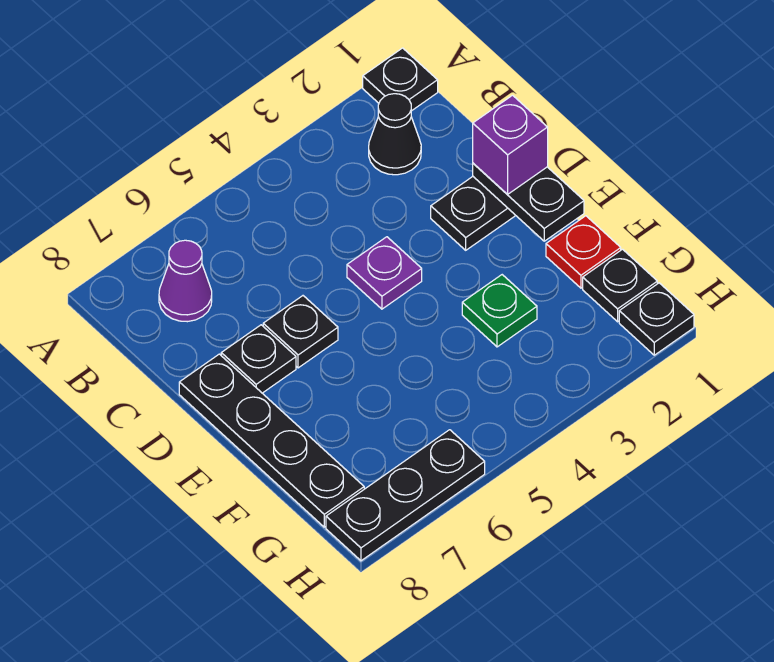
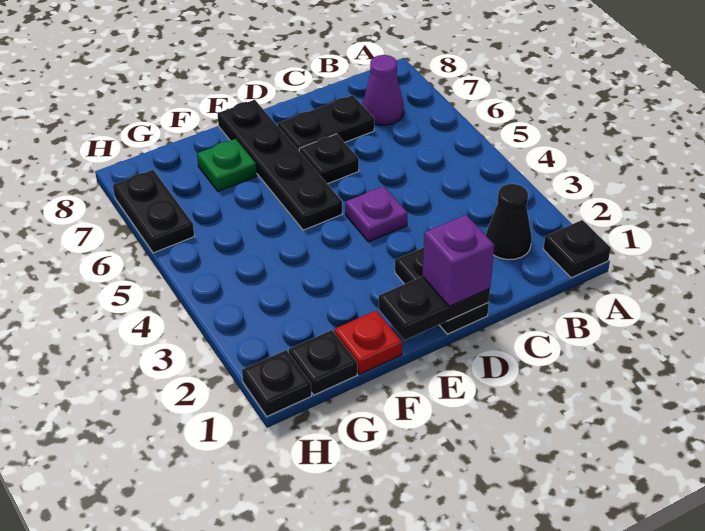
black plate D7 level 1 -> black plate C7:D7 level 1
black plate D8:G8 level 1 -> black plate E5:E8 level 1
green plate F3 level 1 -> green plate F7 level 1
black plate H6:H8 level 1 -> black plate H6:H7 level 1

